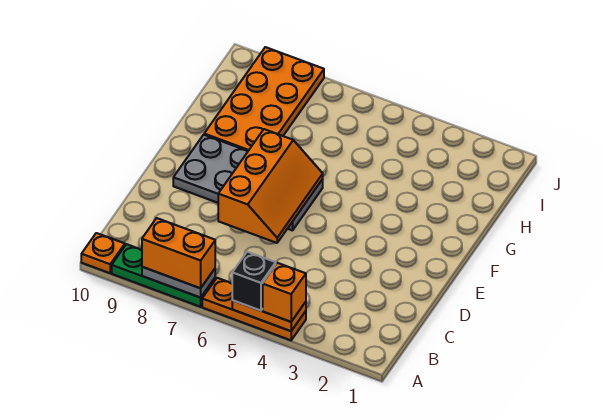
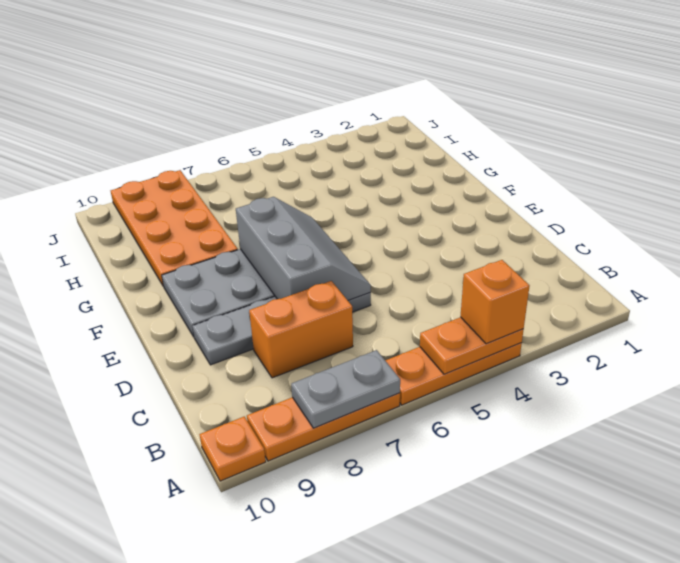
black brick A5 level 3 -> none
green plate A7:A9 level 1 -> orange plate A7:A9 level 1
orange brick A7:A8 level 3 -> orange brick C7:C8 level 1
none -> grey plate D6:D9 level 1
orange slope D6:F7 level 2 top 7 -> grey slope D6:F7 level 2 top 7

